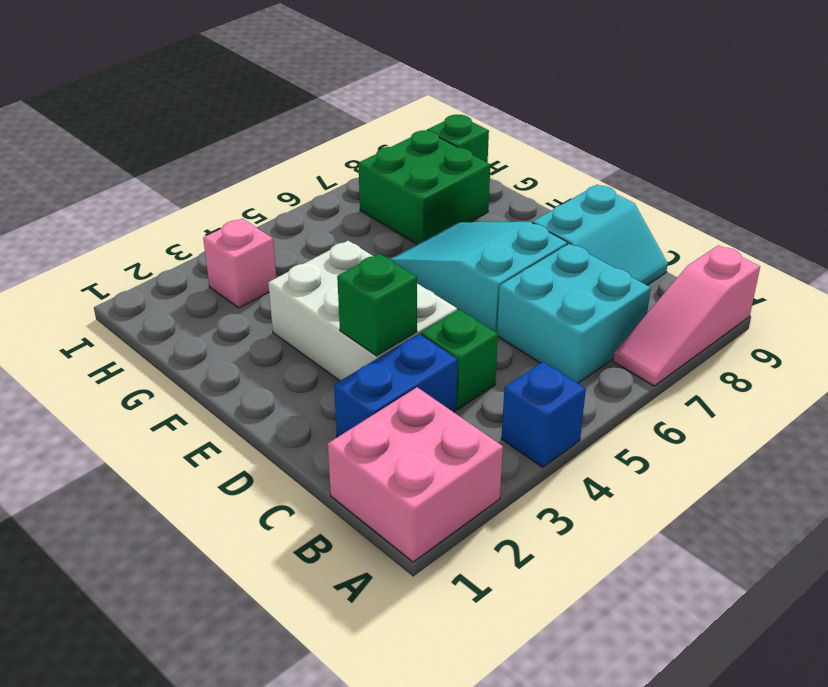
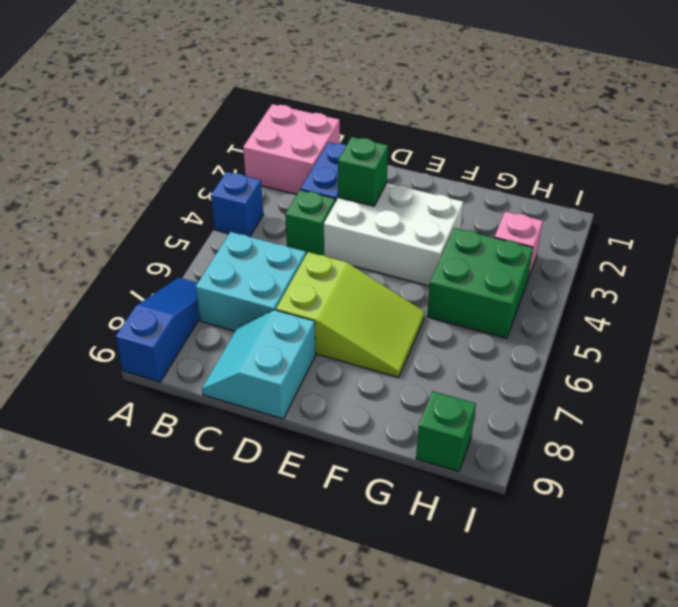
pink slope A7:A9 level 1 top 9 -> blue slope A7:A9 level 1 top 9
cyan slope D6:F7 level 1 top D -> lime slope D6:F7 level 1 top D
green brick G7:H8 level 1 -> green brick G4:H5 level 1

